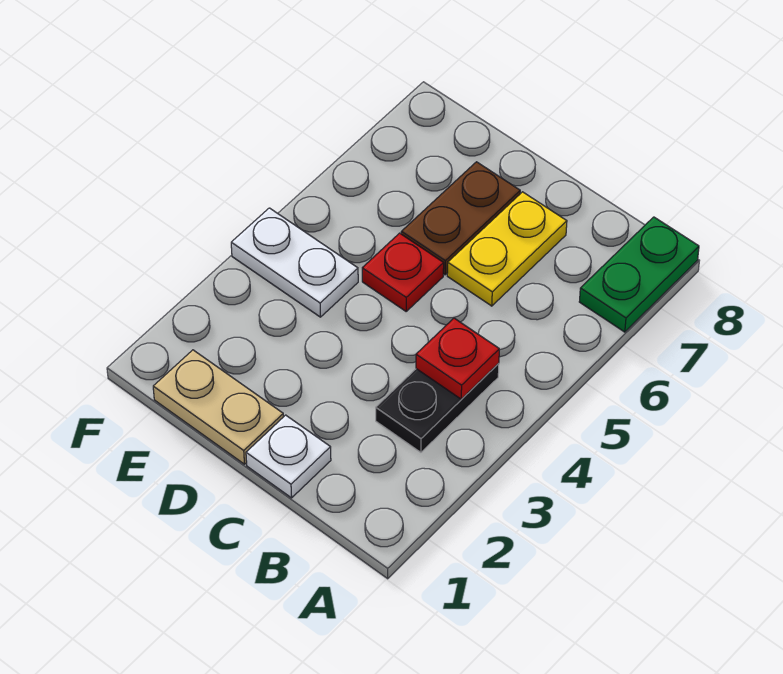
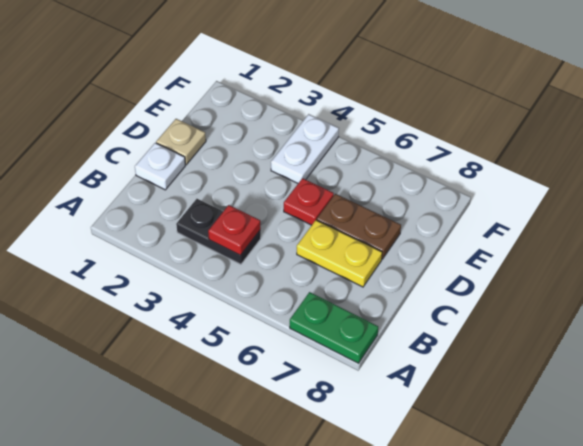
tan plate D1:E1 level 1 -> tan plate D1 level 1

